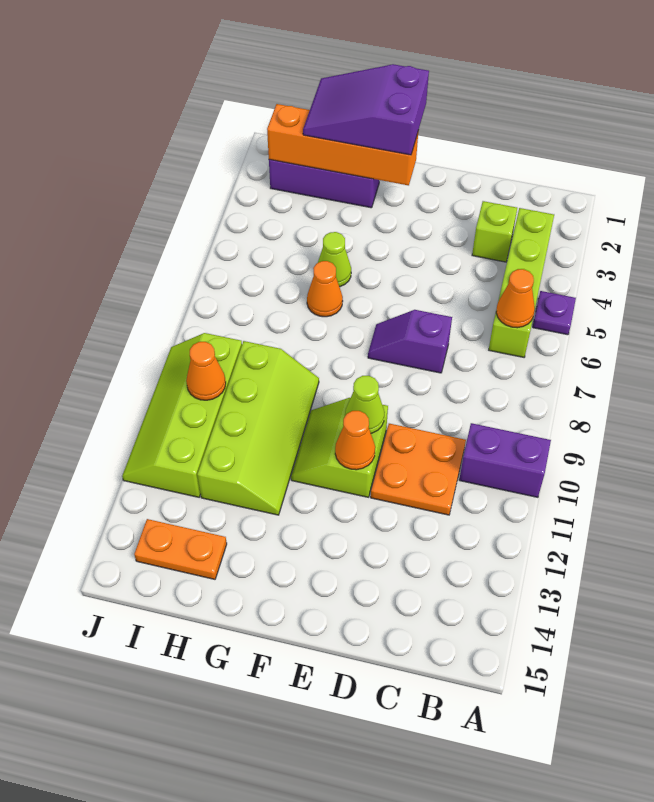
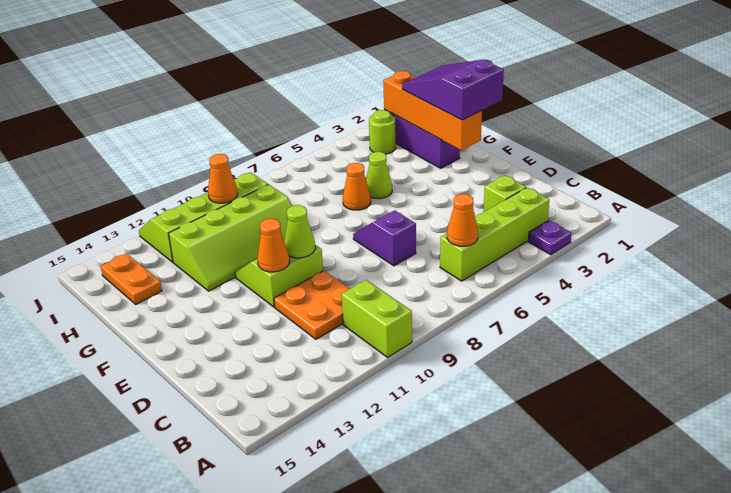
purple plate A5 level 1 -> purple plate A3 level 1
purple brick A10:B10 level 1 -> lime brick A10:B10 level 1
none -> lime round brick I3 level 1

